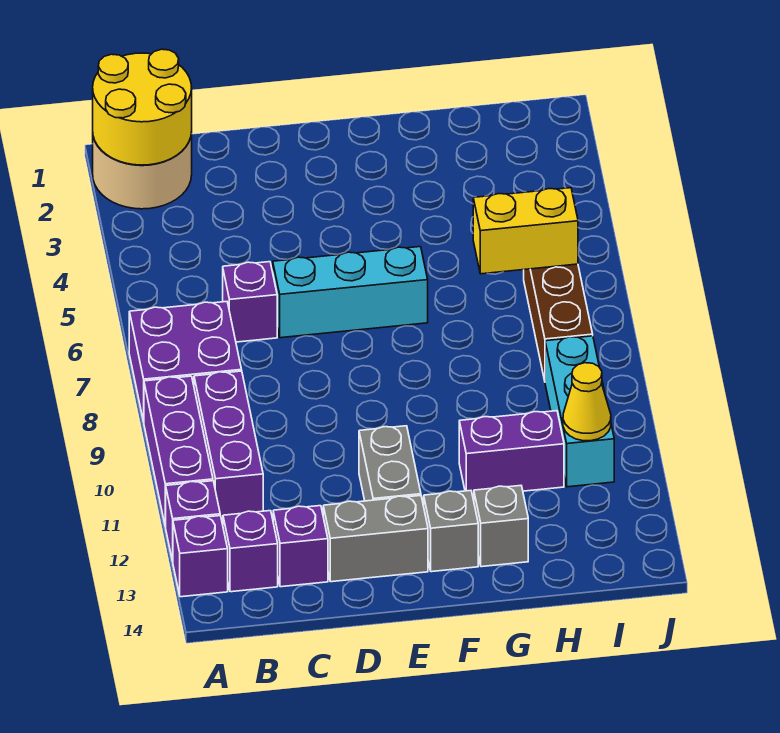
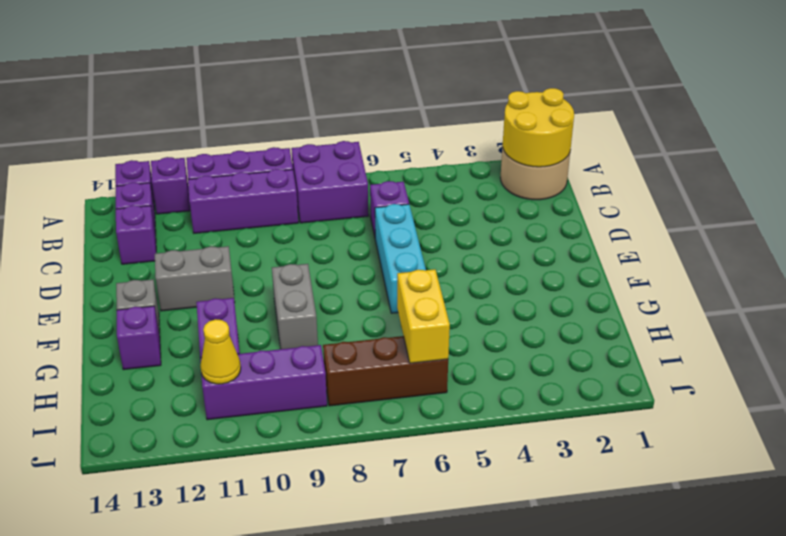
grey brick D13:E13 level 1 -> grey brick F9:G9 level 1
grey brick G13 level 1 -> purple brick G13 level 1
cyan brick I9:I11 level 1 -> purple brick I9:I11 level 1

